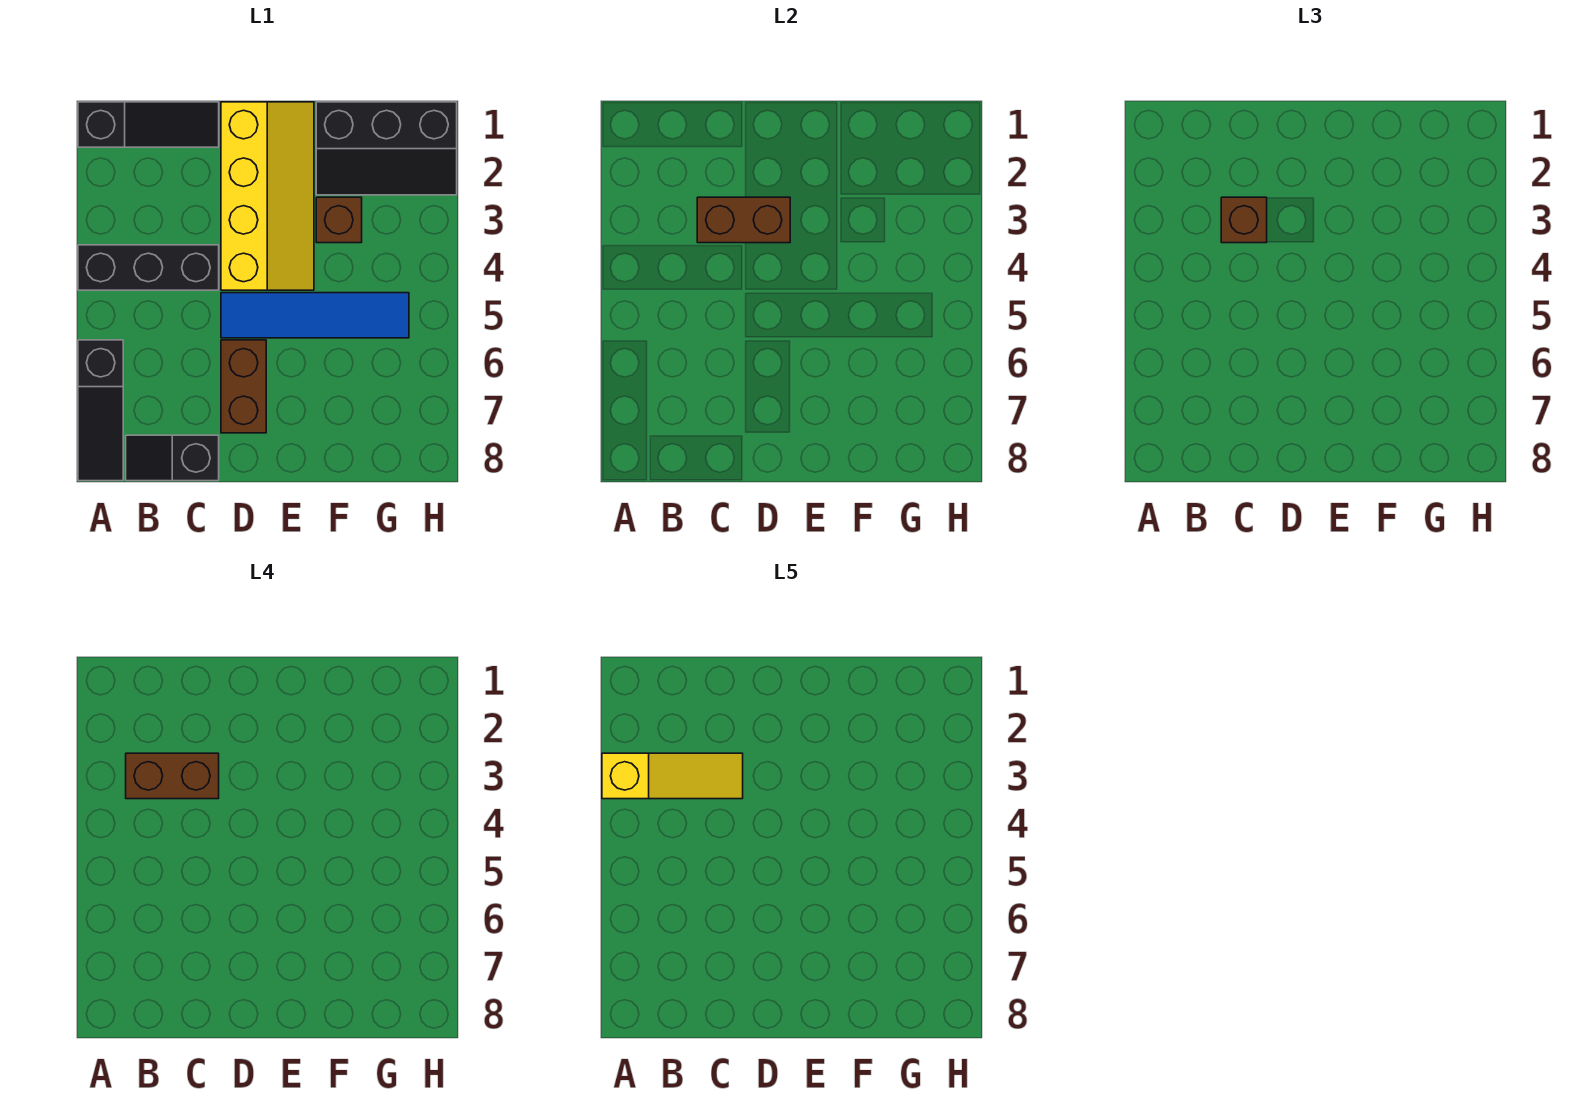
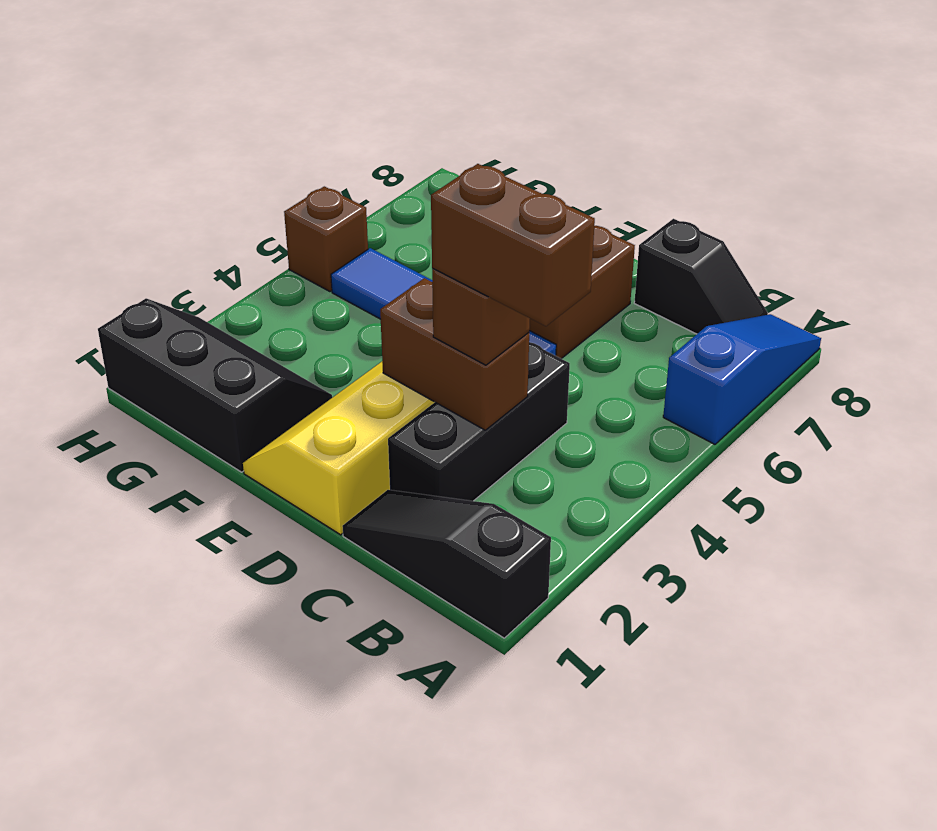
yellow slope A3:C3 level 5 top A -> none
black brick A4:C4 level 1 -> black brick C2:C4 level 1
black slope A6:A8 level 1 top 6 -> blue slope A6:A8 level 1 top 6
brown brick F3 level 1 -> brown brick H5 level 1

